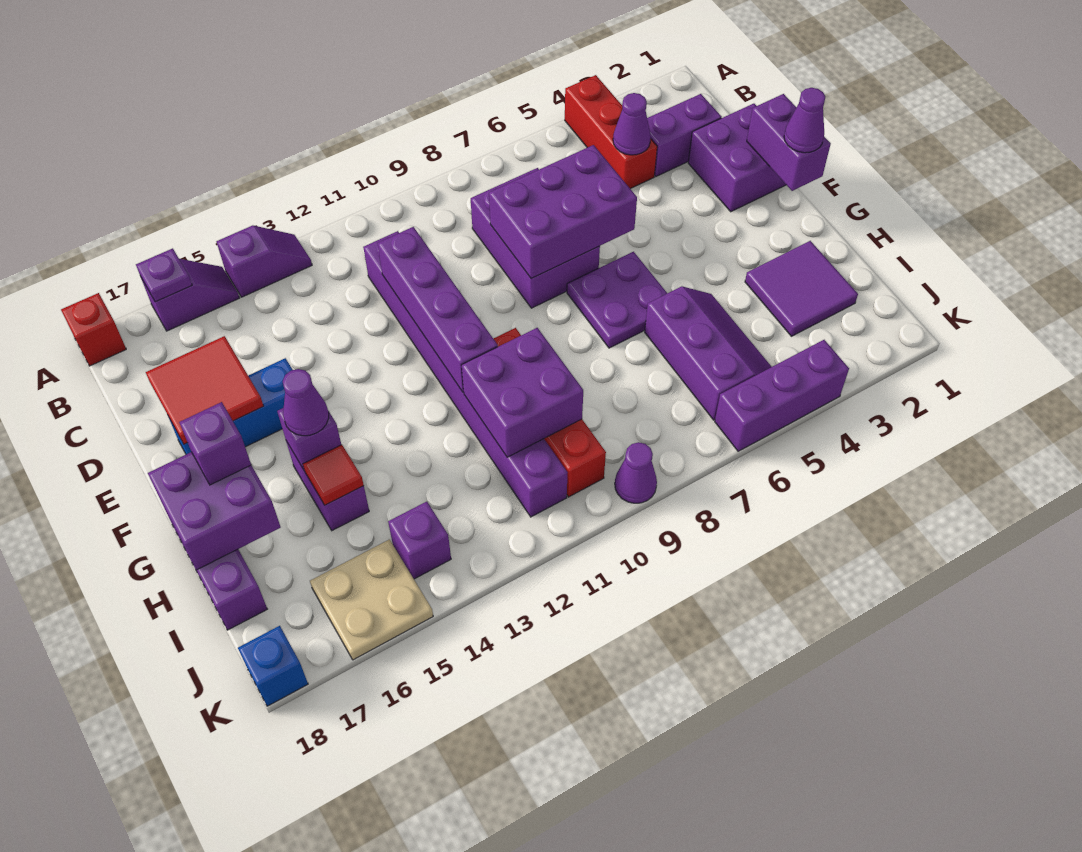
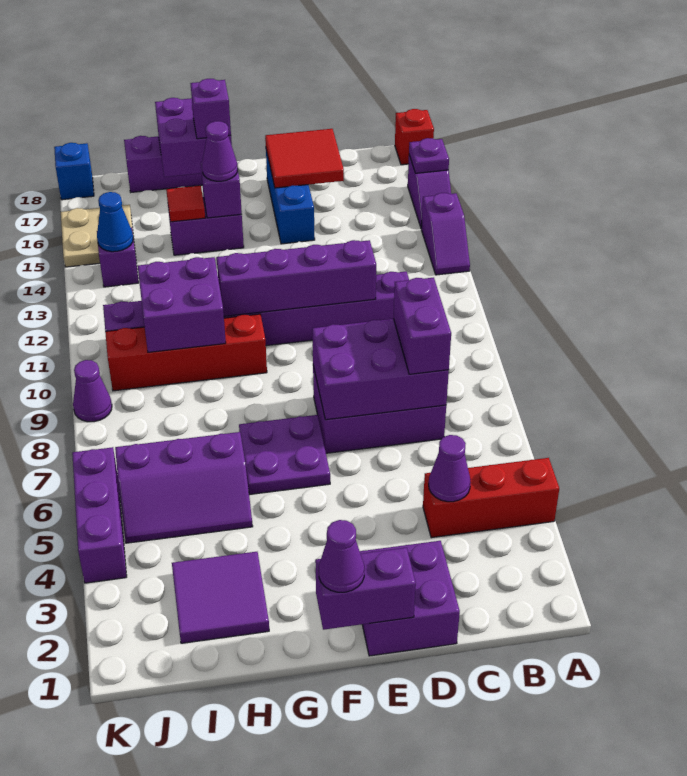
purple brick C2:C3 level 1 -> purple brick C7:C8 level 3
purple brick D6:E8 level 2 -> purple brick C7:E8 level 2
none -> blue cone J14 level 2

